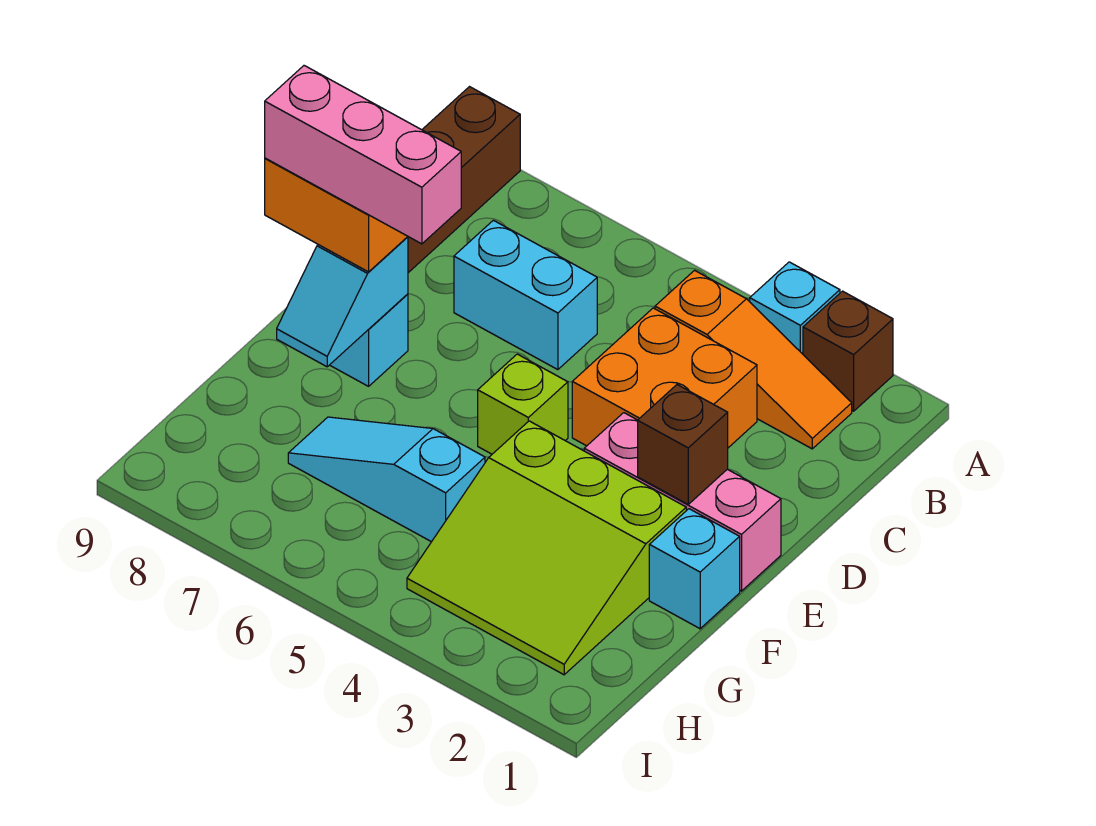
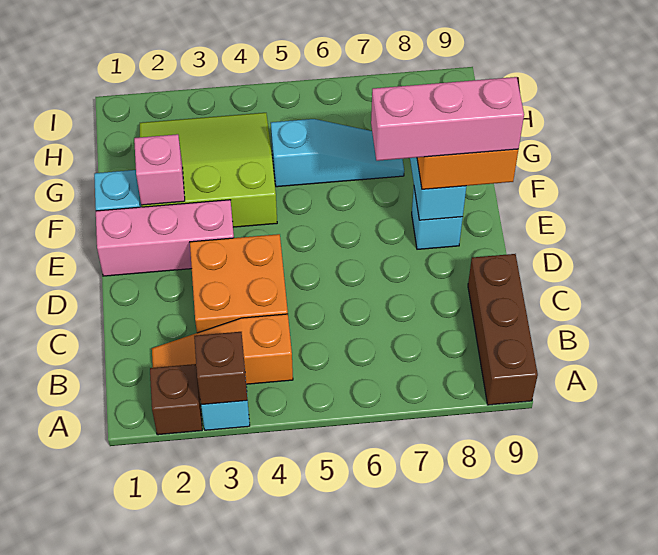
cyan brick C6:C7 level 1 -> none
brown brick E2 level 2 -> brown brick A3 level 2
lime brick E5 level 1 -> none
none -> pink brick F2 level 2

